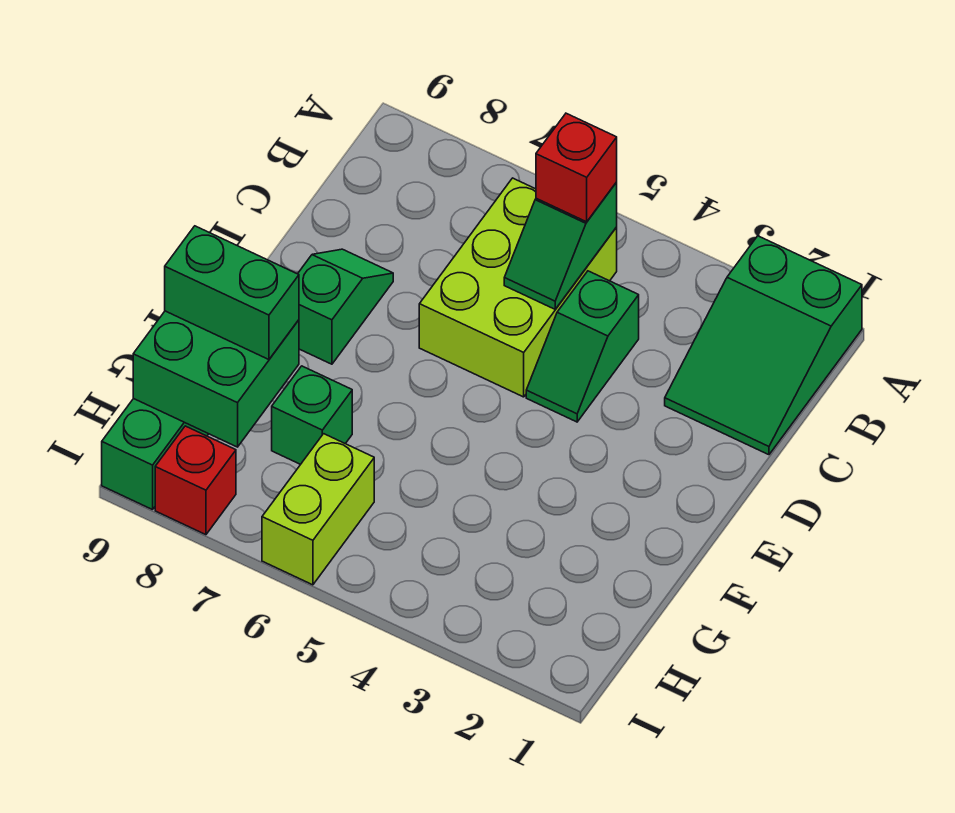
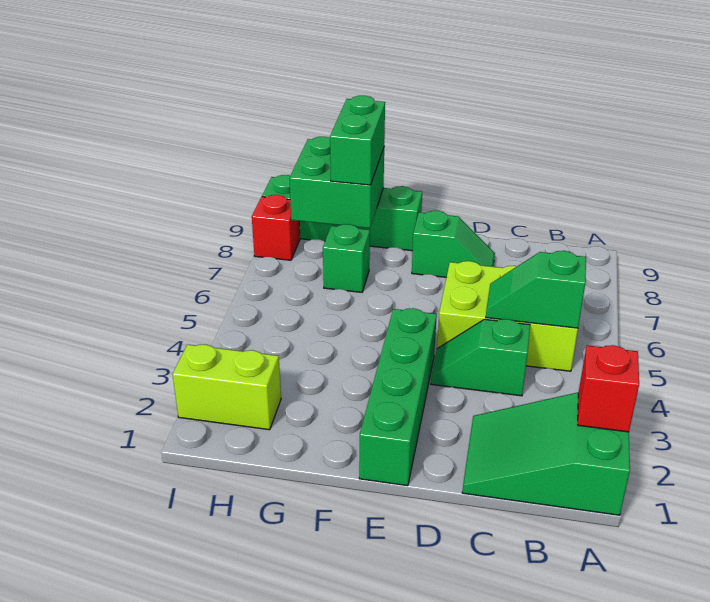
red brick B5 level 3 -> red brick A2 level 2
none -> green brick E1:E4 level 1
lime brick H6:I6 level 1 -> lime brick H2:I2 level 1

